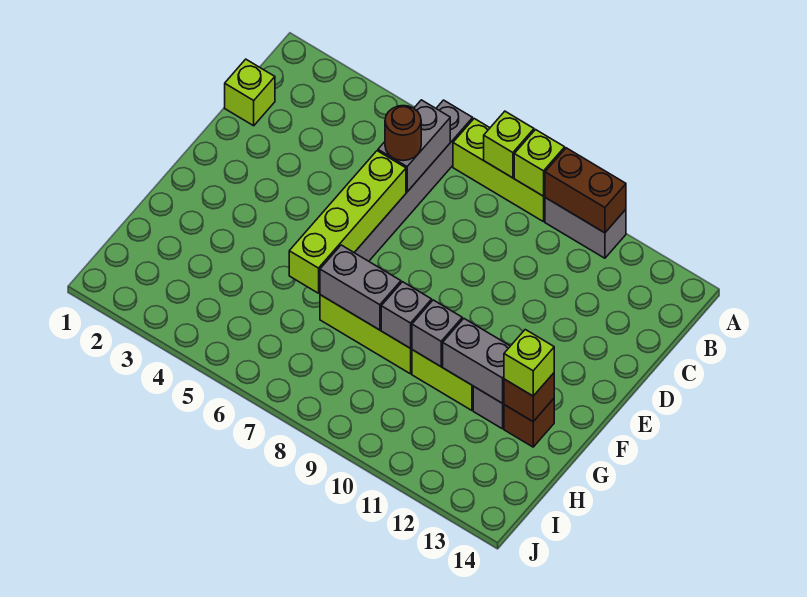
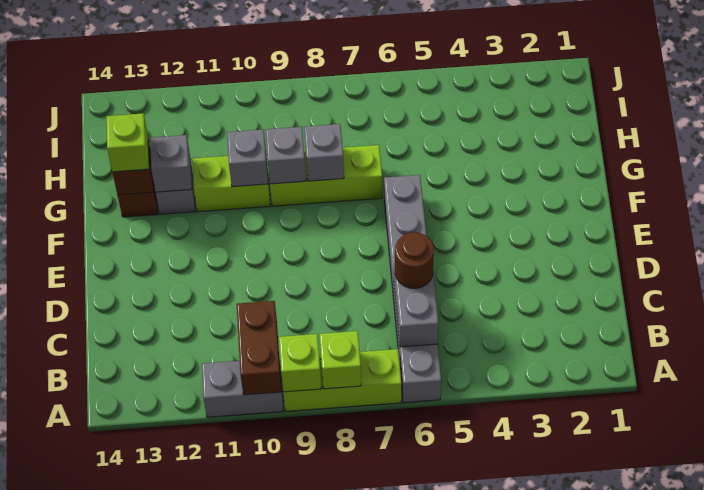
brown brick A10:A11 level 2 -> brown brick A10:B10 level 2
lime brick C1 level 1 -> none
lime brick D6:G6 level 2 -> none
grey brick G7:G8 level 2 -> grey brick G8 level 2
grey brick G11:G12 level 2 -> grey brick G12 level 2

